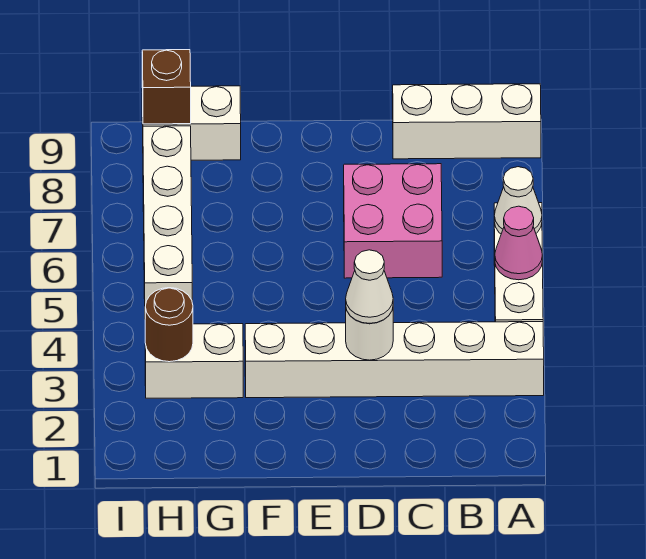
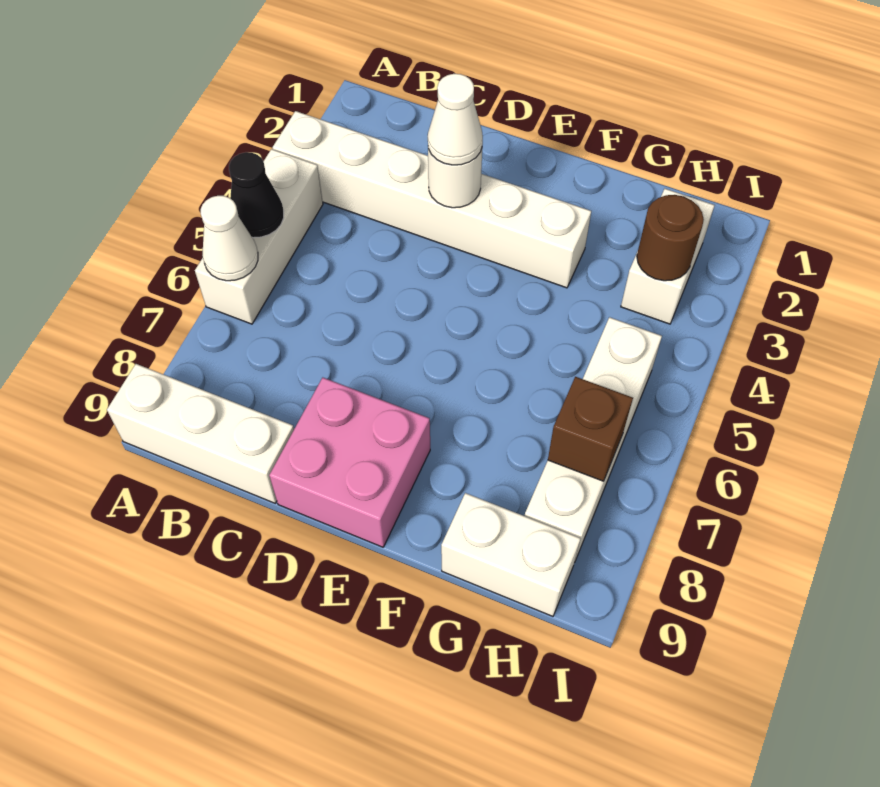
pink cone A5 level 2 -> black cone A5 level 2
pink brick C6:D7 level 1 -> pink brick D8:E9 level 1
white brick G3:H3 level 1 -> white brick H2:H3 level 1
brown brick H9 level 2 -> brown brick H7 level 2

